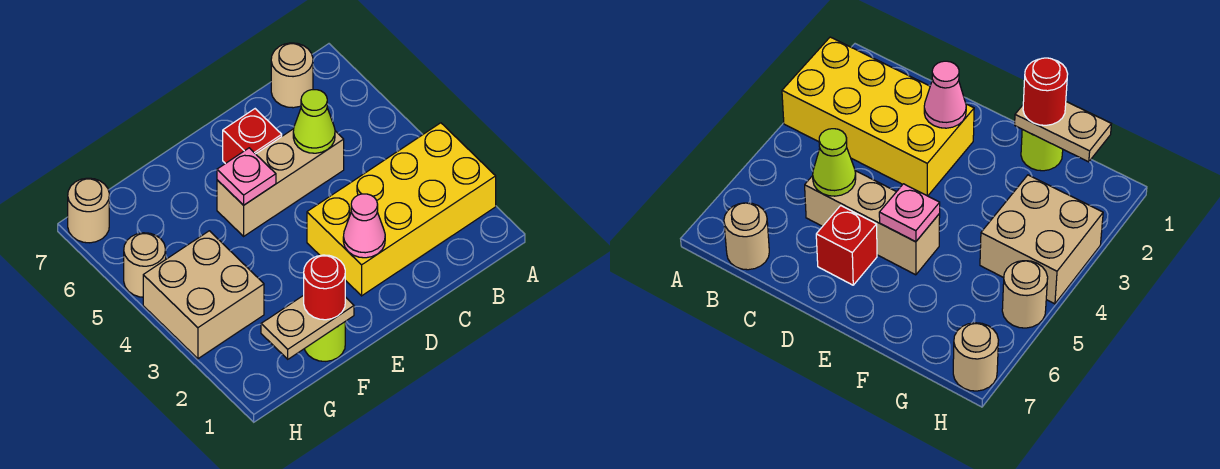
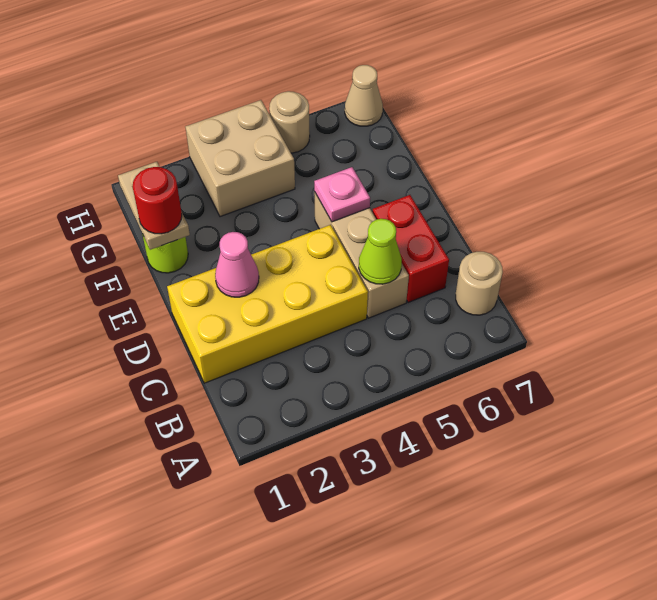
yellow brick A2:D3 level 1 -> yellow brick C1:D4 level 1
red brick D6 level 1 -> red brick C6:D6 level 1
tan round brick H7 level 1 -> tan cone H7 level 1

